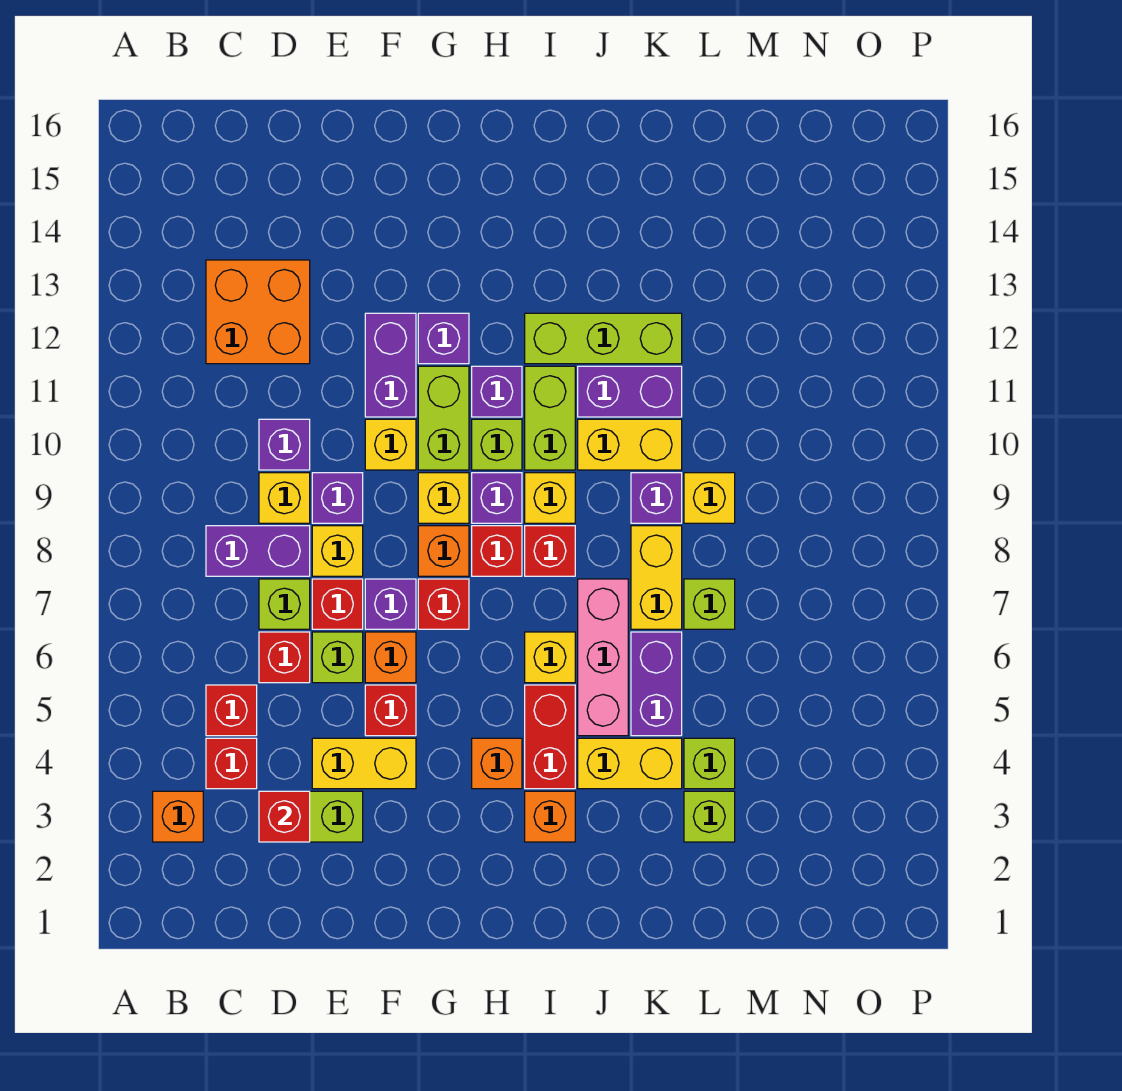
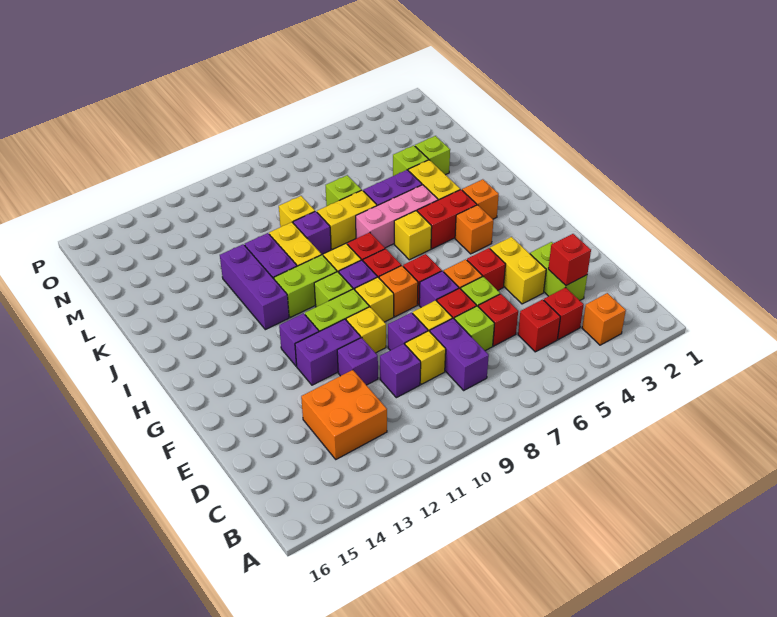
purple brick H11 level 1 -> purple brick E11 level 1
lime brick I12:K12 level 1 -> purple brick I12:K12 level 1

